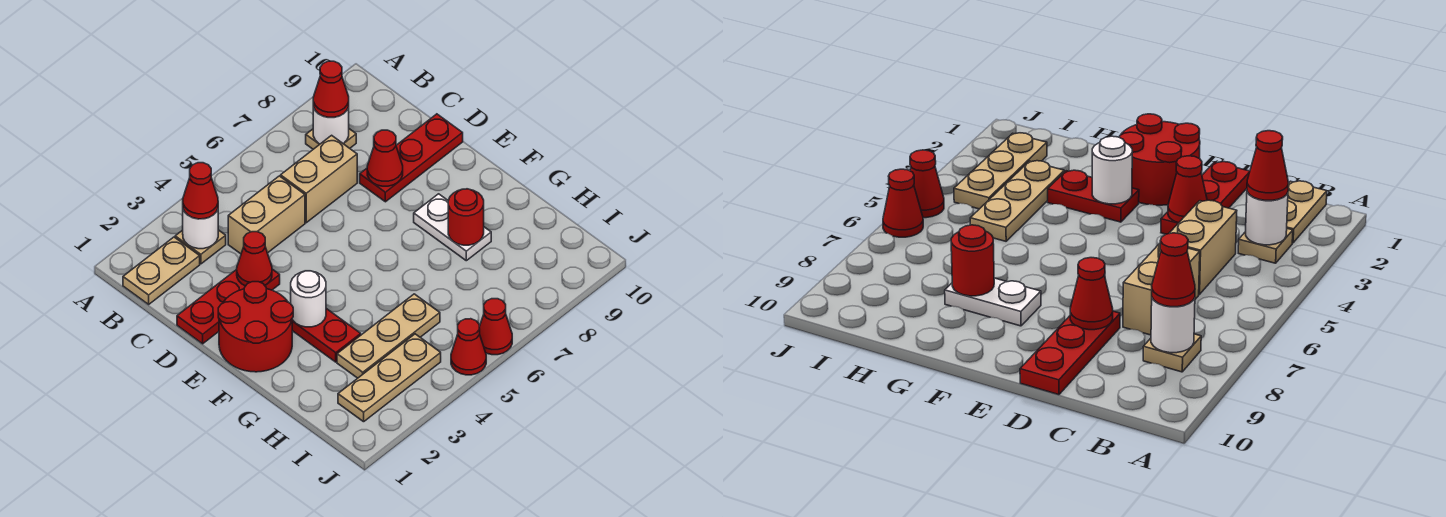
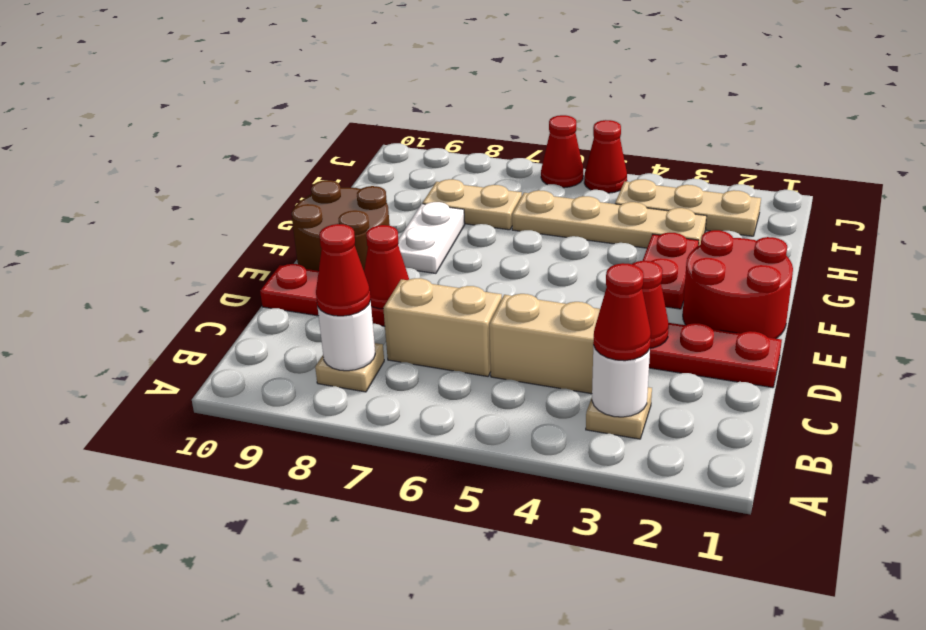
tan plate B1:B2 level 1 -> tan plate H7:H8 level 1
none -> brown round brick E9:F10 level 1
white round brick F3 level 2 -> none
red round brick G8 level 2 -> none
tan plate H3:H5 level 1 -> tan plate H3:H6 level 1

